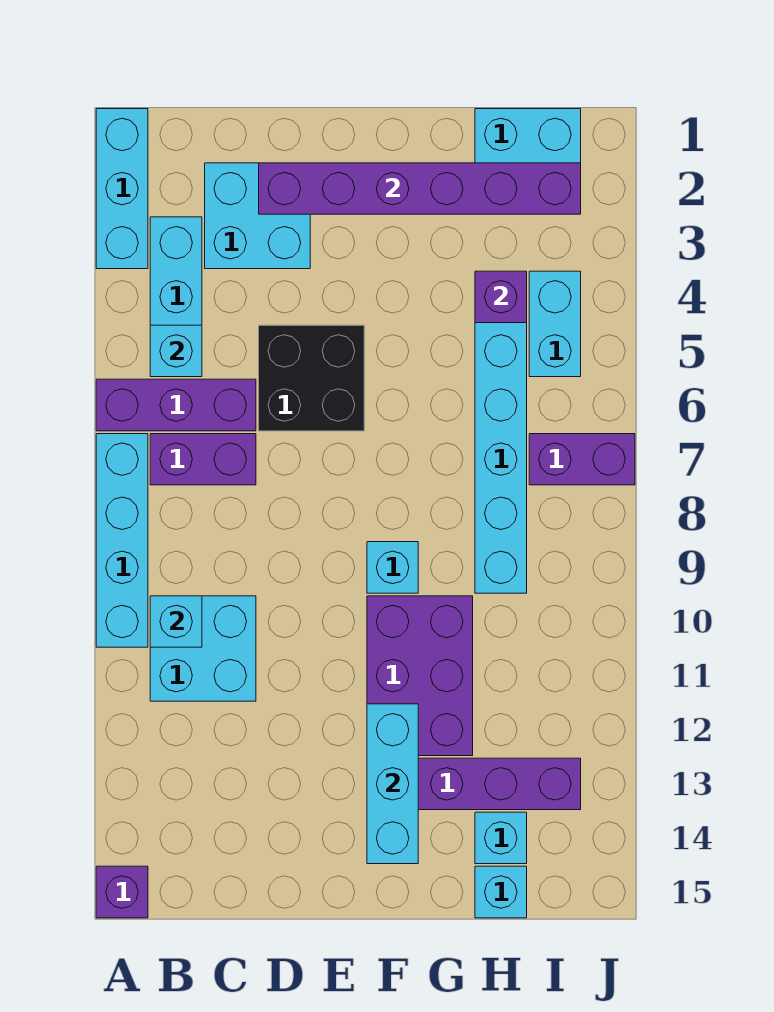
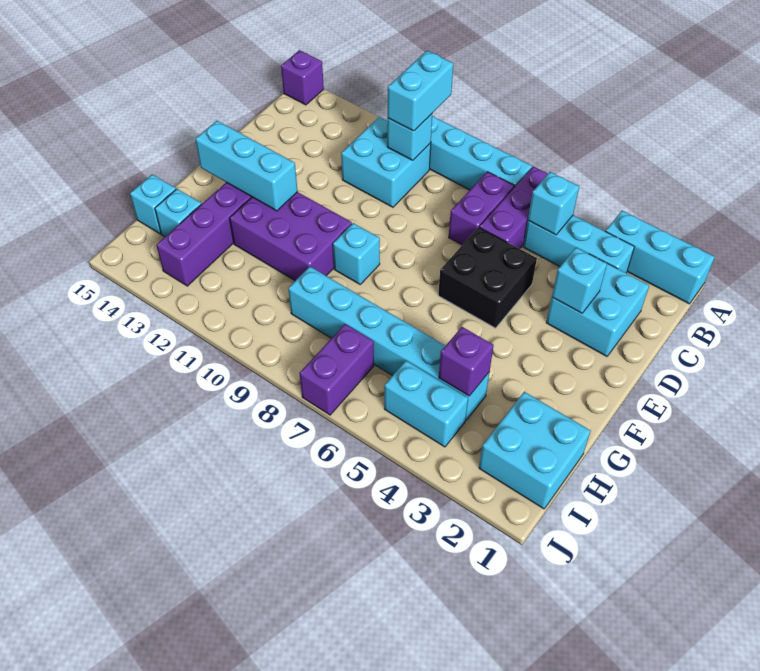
none -> cyan brick A10:B10 level 3
purple brick D2:I2 level 2 -> none
none -> cyan brick D3 level 2

